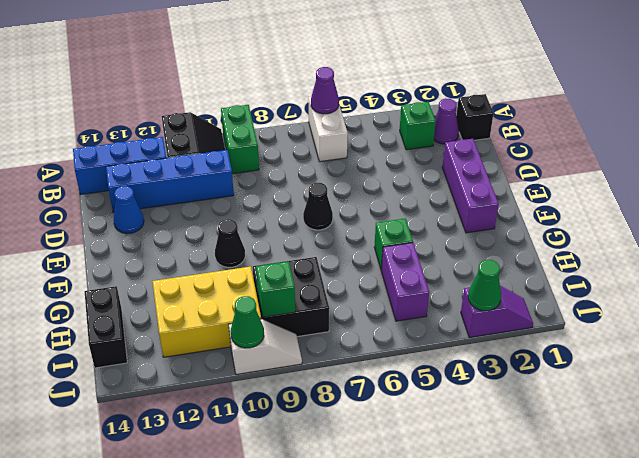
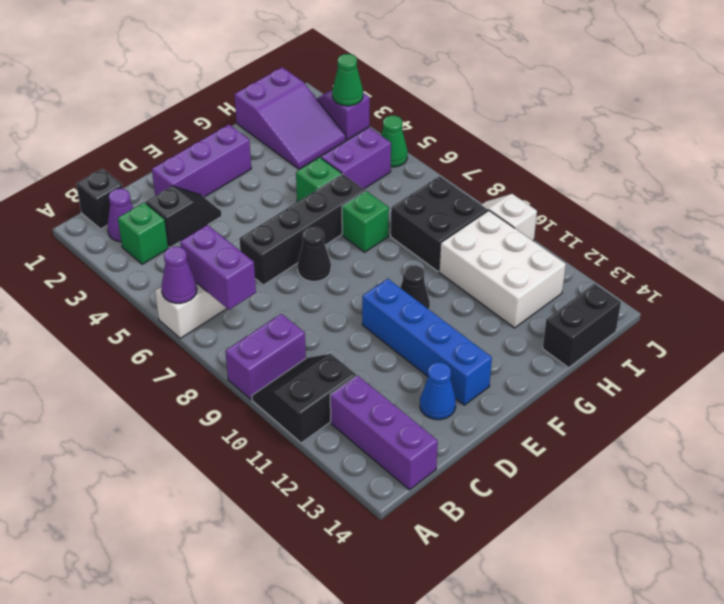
green brick A9:B9 level 1 -> purple brick A9:B9 level 1
none -> purple brick B6:B7 level 2
blue brick B12:B14 level 1 -> purple brick B12:B14 level 1
none -> black slope C3:D3 level 1 top C
blue brick C10:C13 level 1 -> blue brick E10:E13 level 1
none -> black brick D6:G6 level 1
none -> purple slope H1:I3 level 1 top 1
yellow brick H10:I12 level 1 -> white brick H10:I12 level 1
green brick I9 level 2 -> green brick G7 level 1
green cone J10 level 2 -> green cone J5 level 1

